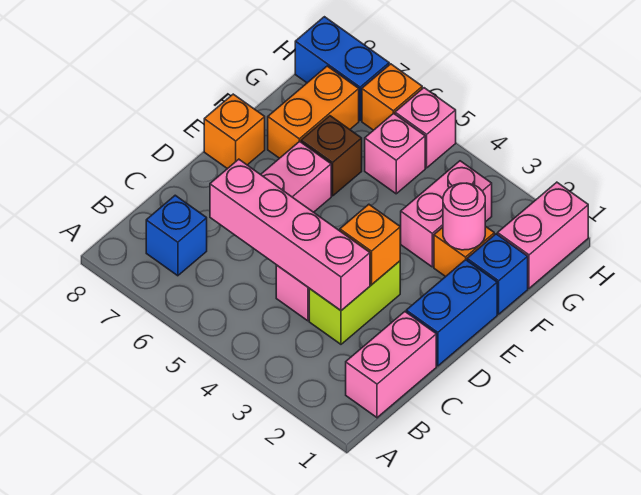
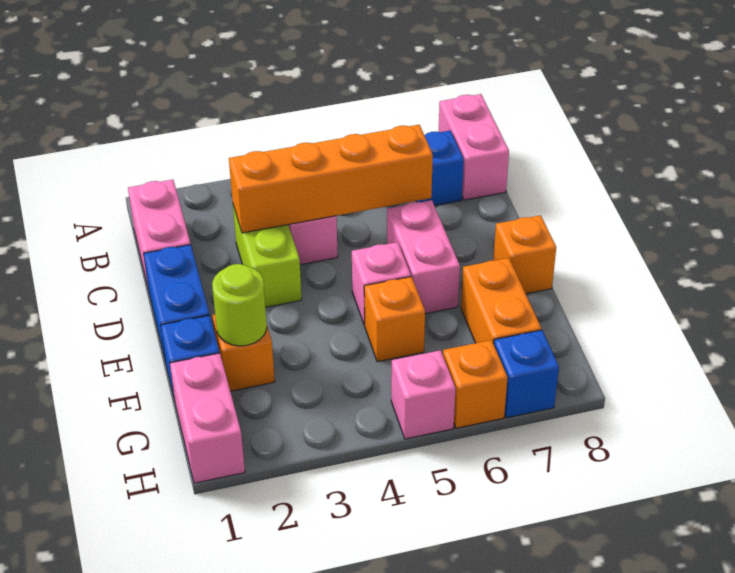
pink brick C3:C6 level 2 -> orange brick C3:C6 level 2
orange brick D3 level 2 -> orange brick F5 level 1
pink round brick F2 level 2 -> lime round brick F2 level 2
pink brick F3:G3 level 1 -> pink brick A8:B8 level 1
brown brick F6 level 1 -> none
pink brick G5 level 1 -> pink brick E5 level 1
blue brick H7:H8 level 1 -> blue brick H7 level 1

